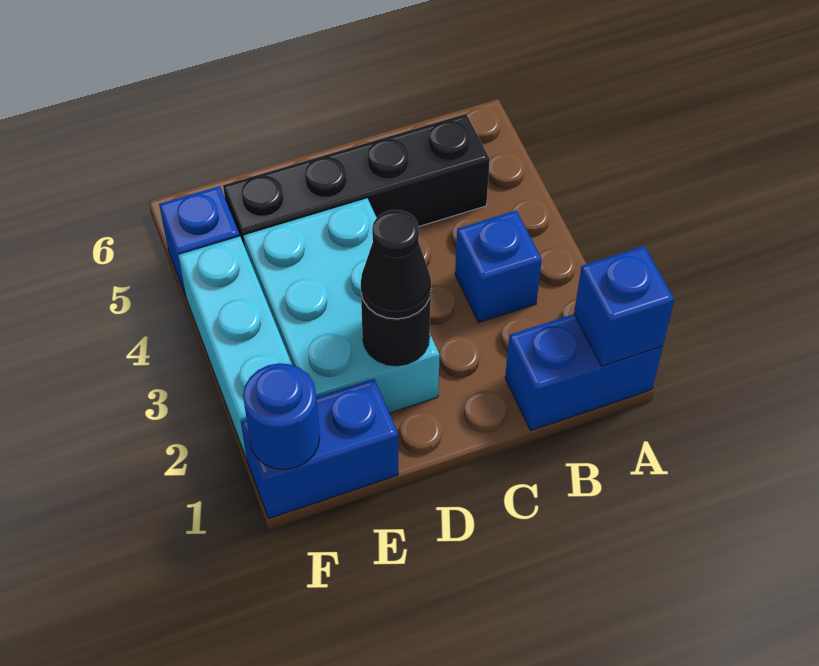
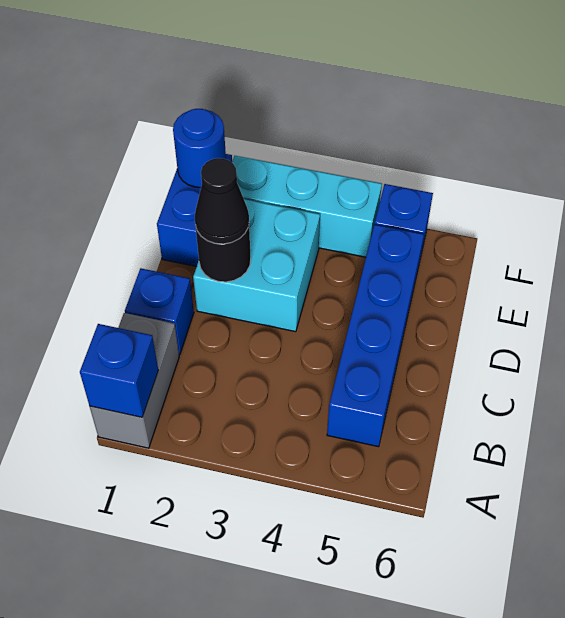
blue brick A1:B1 level 1 -> grey brick A1:B1 level 1
blue brick B3 level 1 -> blue brick C1 level 1
black brick B5:E5 level 1 -> blue brick B5:E5 level 1
cyan brick D2:E4 level 1 -> cyan brick D2:E3 level 1

